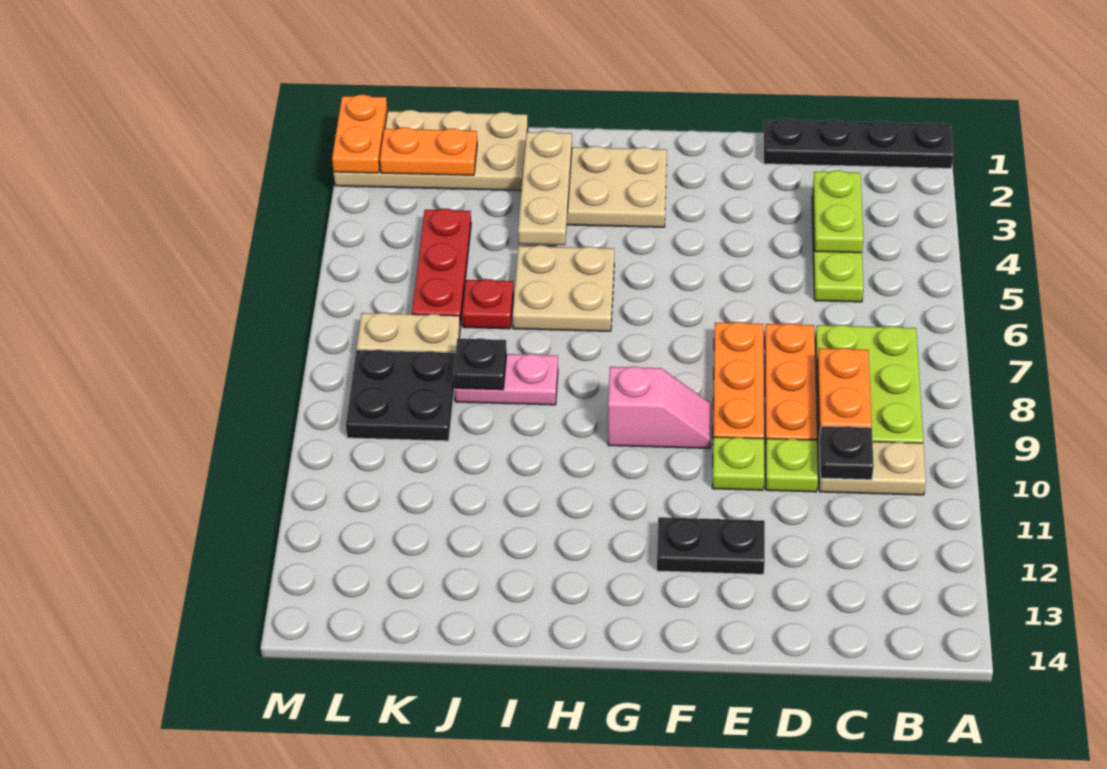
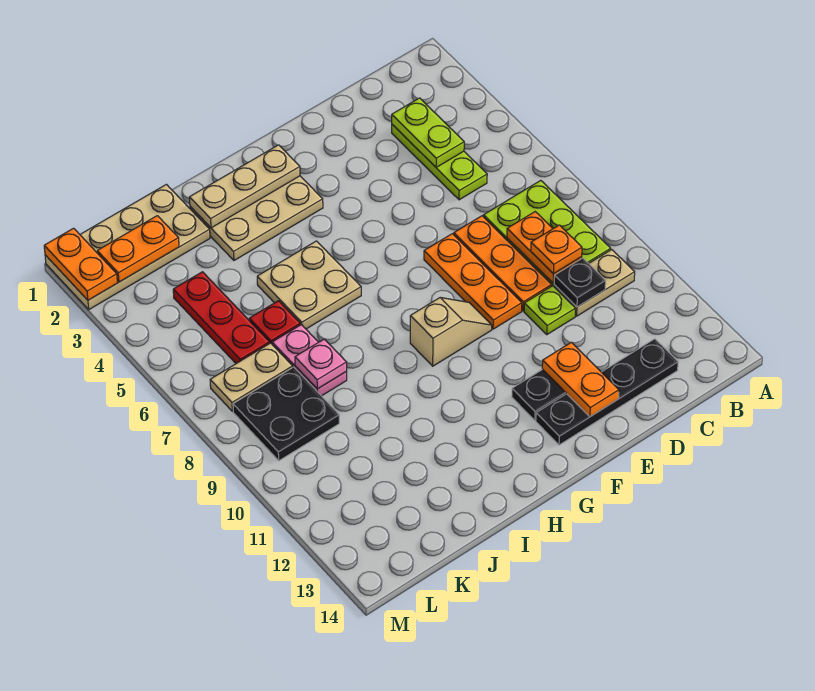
black plate A1:D1 level 1 -> black plate C13:F13 level 1
none -> orange plate C9 level 3
lime plate E10 level 1 -> none
none -> orange plate E12:E13 level 2
pink slope F9:G9 level 1 top G -> tan slope F9:G9 level 1 top G
tan plate I2:I4 level 2 -> tan plate G2:I2 level 2
pink plate I8:J8 level 1 -> pink plate J7:J8 level 1
black plate J8 level 2 -> pink plate J8 level 2

